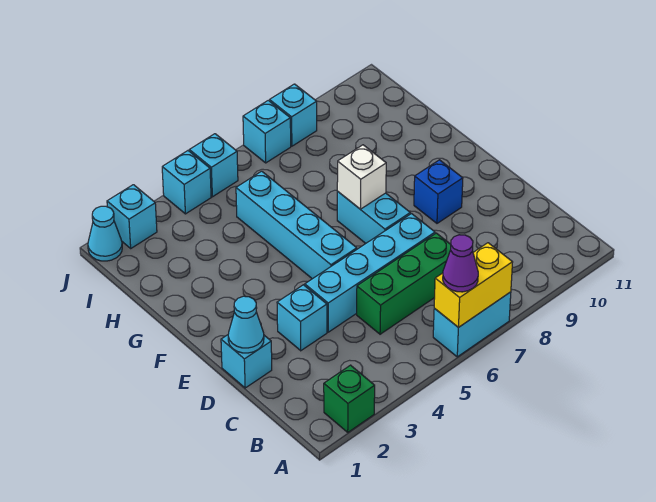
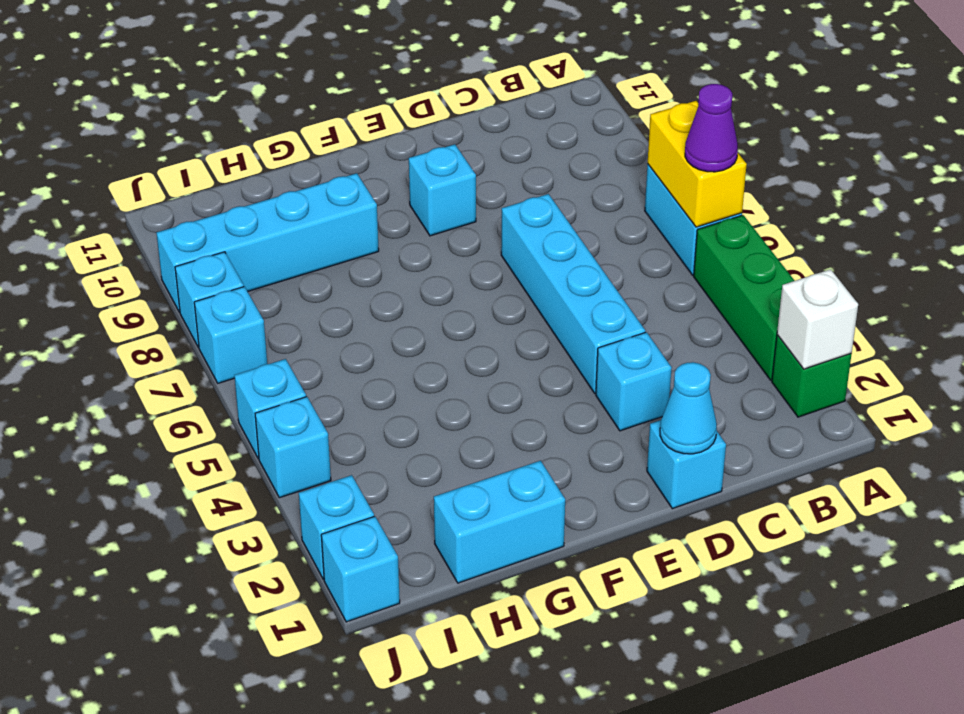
green brick C5:C7 level 1 -> green brick A3:A5 level 1
cyan brick E5:H5 level 1 -> cyan brick G9:J9 level 1
cyan brick E7:F7 level 1 -> cyan brick G1:H1 level 1
blue brick E9 level 1 -> cyan brick E9 level 1
white brick F7 level 2 -> white brick A2 level 2
cyan cone J1 level 1 -> cyan brick J1 level 1

